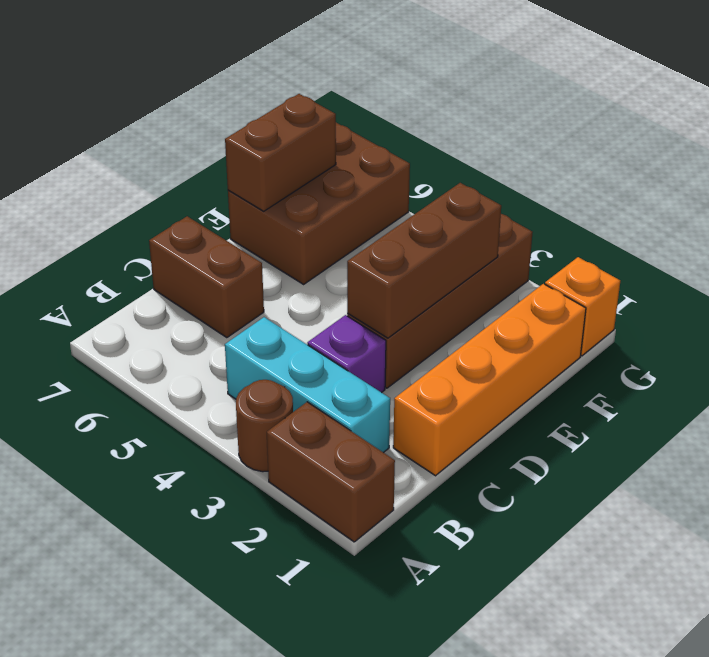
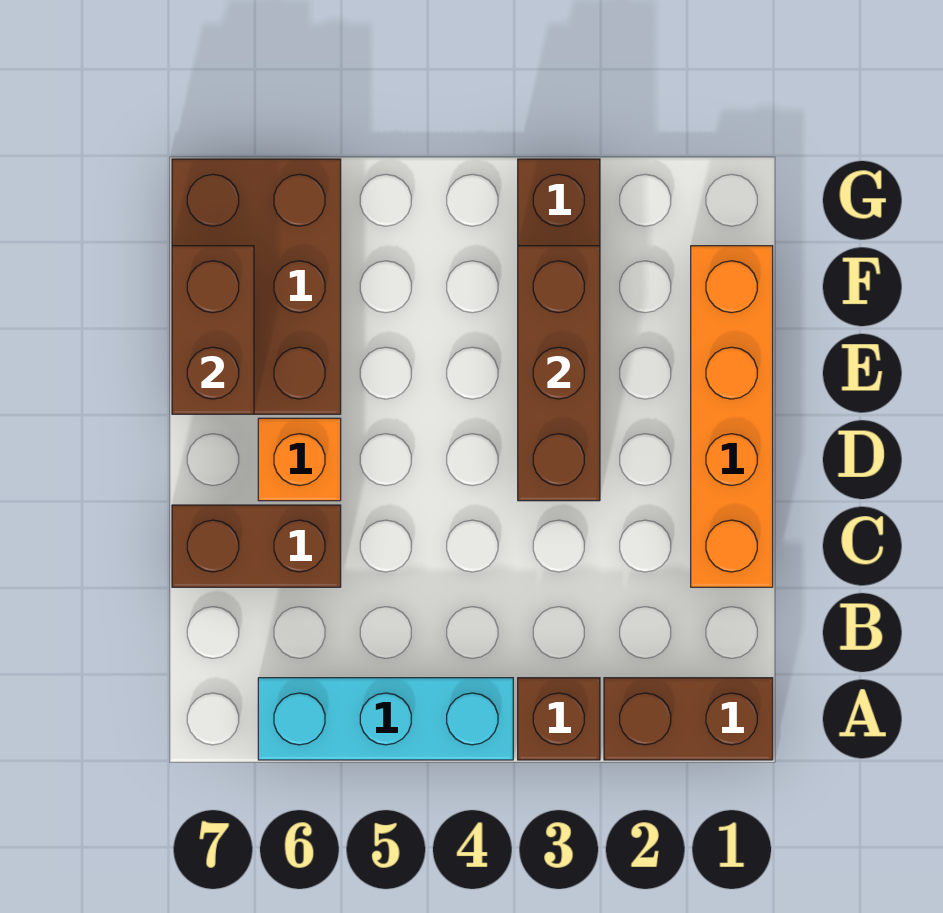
brown round brick A3 level 1 -> brown brick A3 level 1
cyan brick B2:B4 level 1 -> cyan brick A4:A6 level 1
purple brick C3 level 1 -> none
orange brick G1 level 1 -> orange brick D6 level 1

